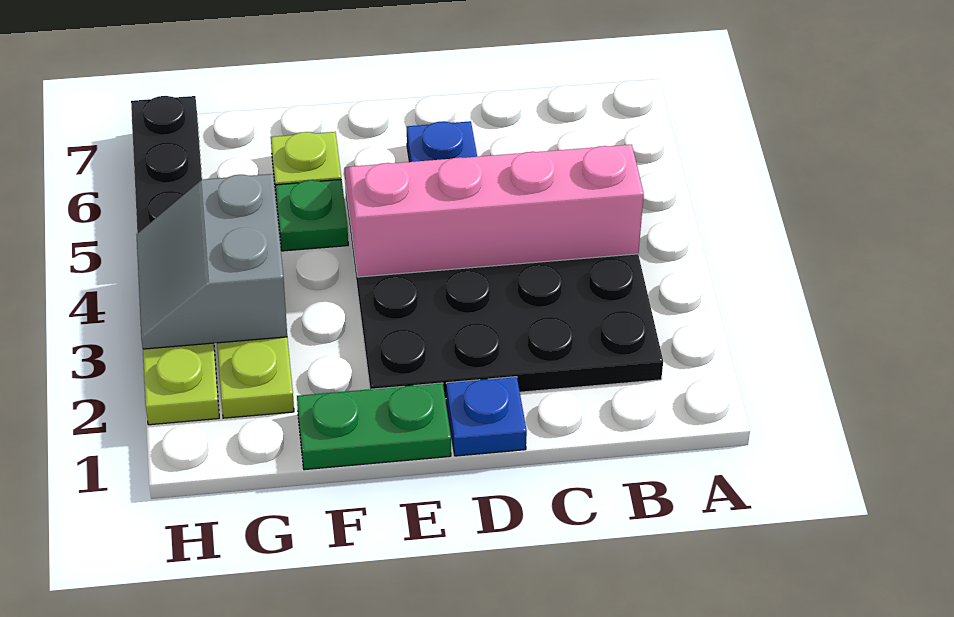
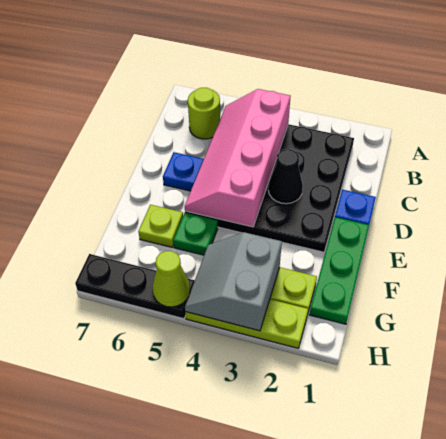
none -> lime round brick B6 level 1
none -> black cone D3 level 2
green plate E1:F1 level 1 -> green plate E1:G1 level 1
grey slope G3:H4 level 2 top G -> grey slope G3:H4 level 2 top 3
none -> lime cone H5 level 2

